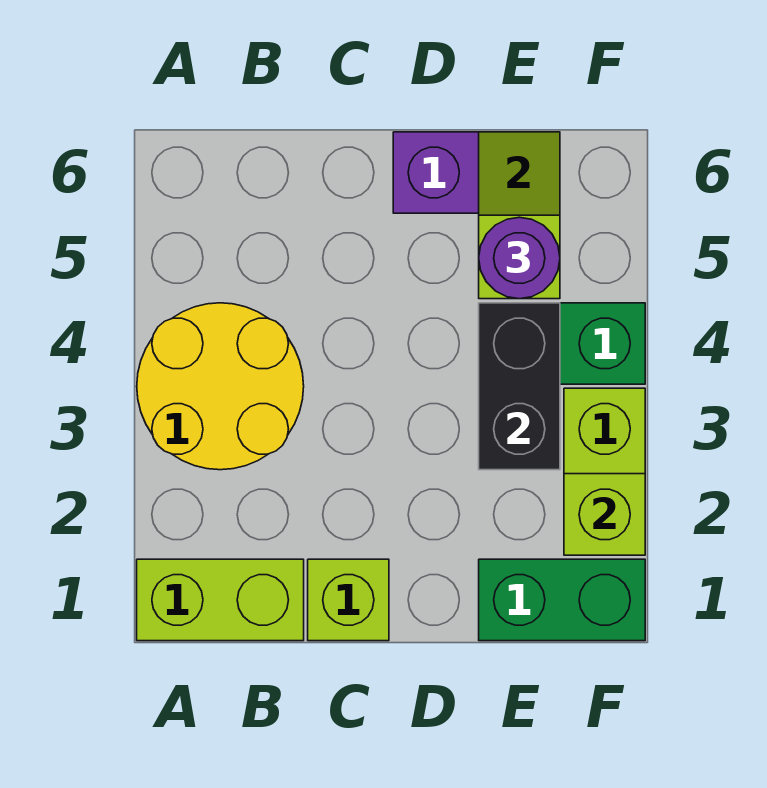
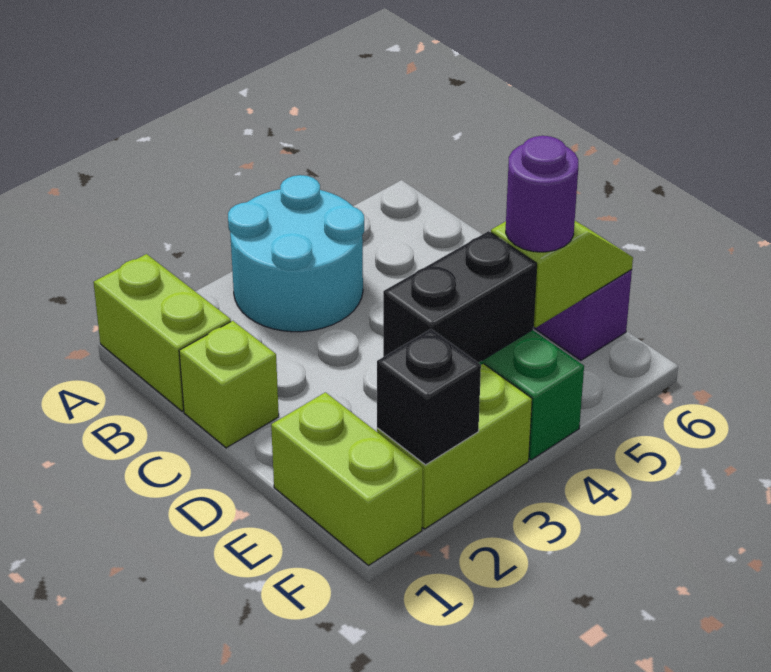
yellow round brick A3:B4 level 1 -> cyan round brick A3:B4 level 1
green brick E1:F1 level 1 -> lime brick E1:F1 level 1
lime brick F2 level 2 -> black brick F2 level 2

